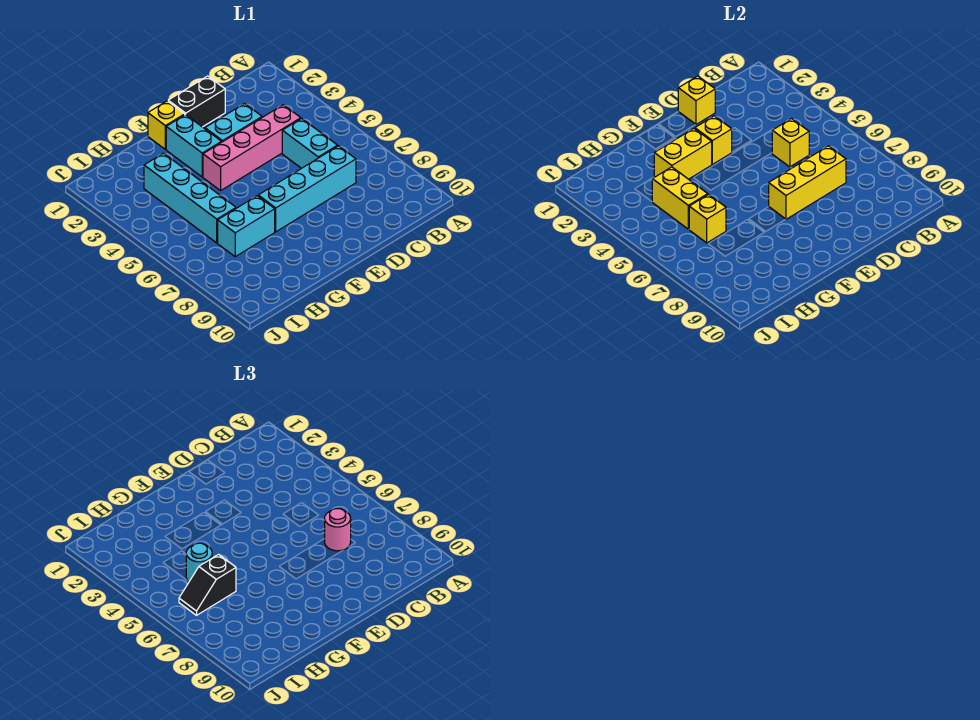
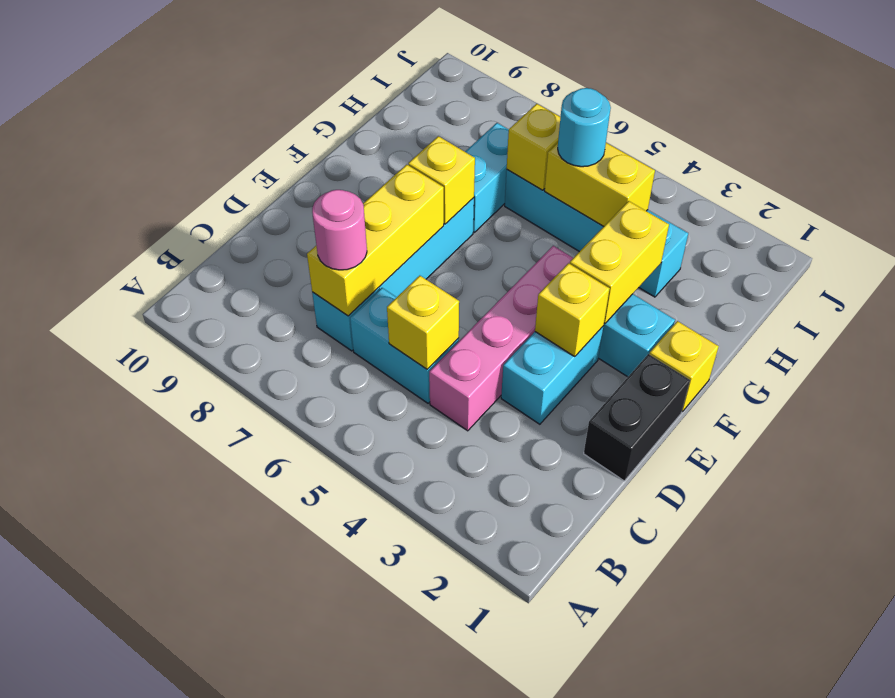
yellow brick D1 level 2 -> yellow brick F7 level 2
black slope H6:I6 level 3 top H -> none

